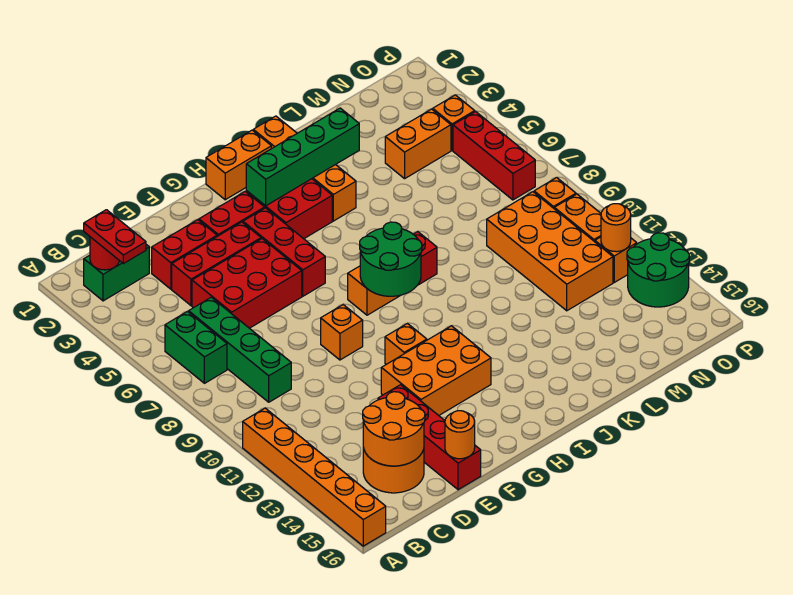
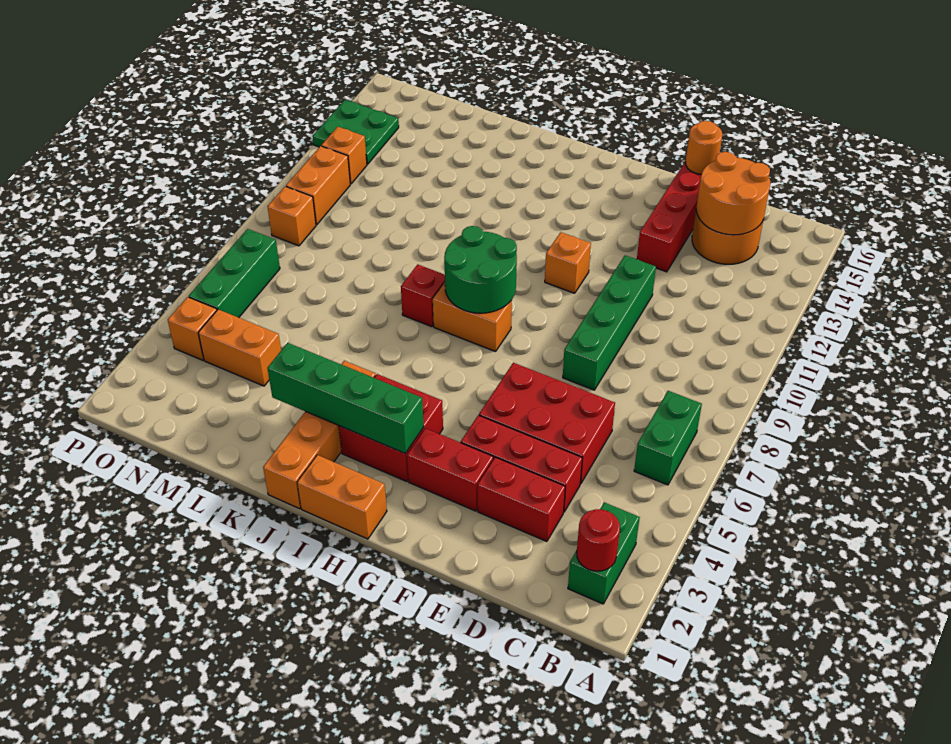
orange brick A11:A16 level 1 -> none
green brick B2:C2 level 1 -> green brick B2:B3 level 1
red plate B2:B3 level 3 -> none
green brick C6:C9 level 1 -> green brick E8:E11 level 1
orange brick F9 level 1 -> none
orange brick F12:H13 level 1 -> none
red brick G4:G6 level 1 -> none
orange brick M9:N12 level 1 -> none
red brick O5:O7 level 1 -> green brick O5:O7 level 1
orange round brick O12 level 2 -> none
green round brick O13:P14 level 1 -> green plate O13:P14 level 1

